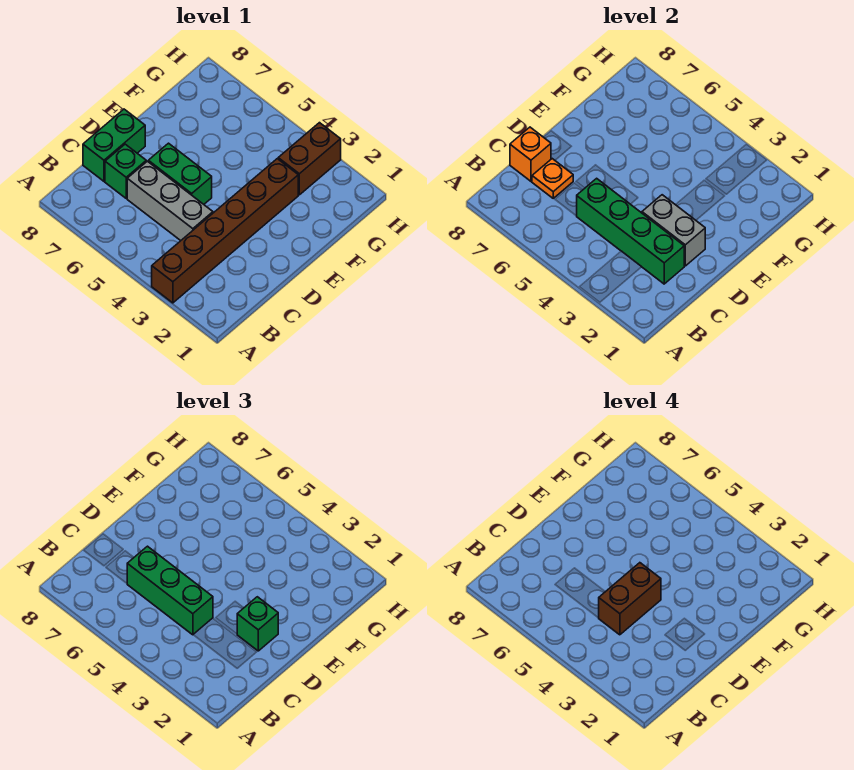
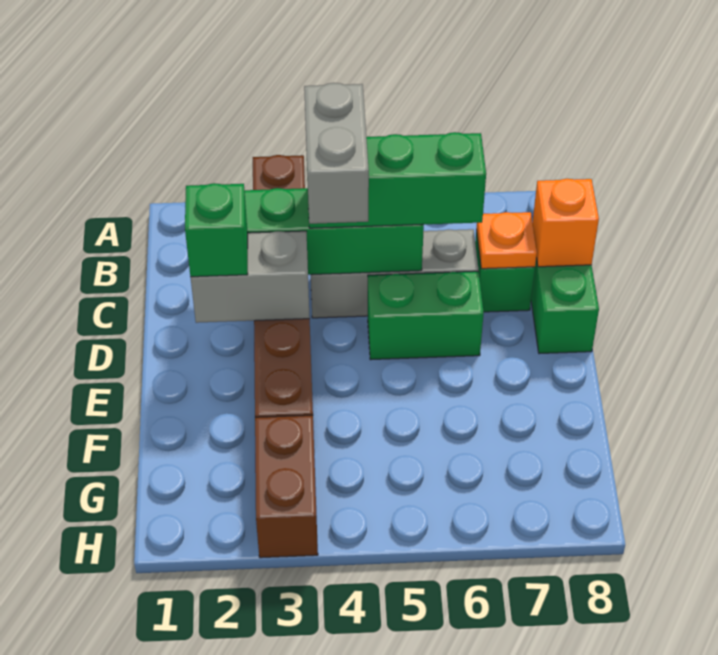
brown brick C4:D4 level 4 -> grey brick C4:D4 level 4

